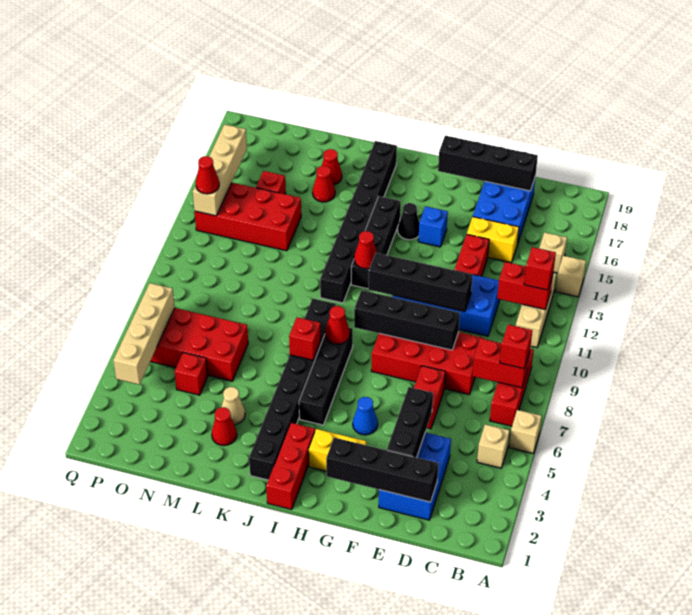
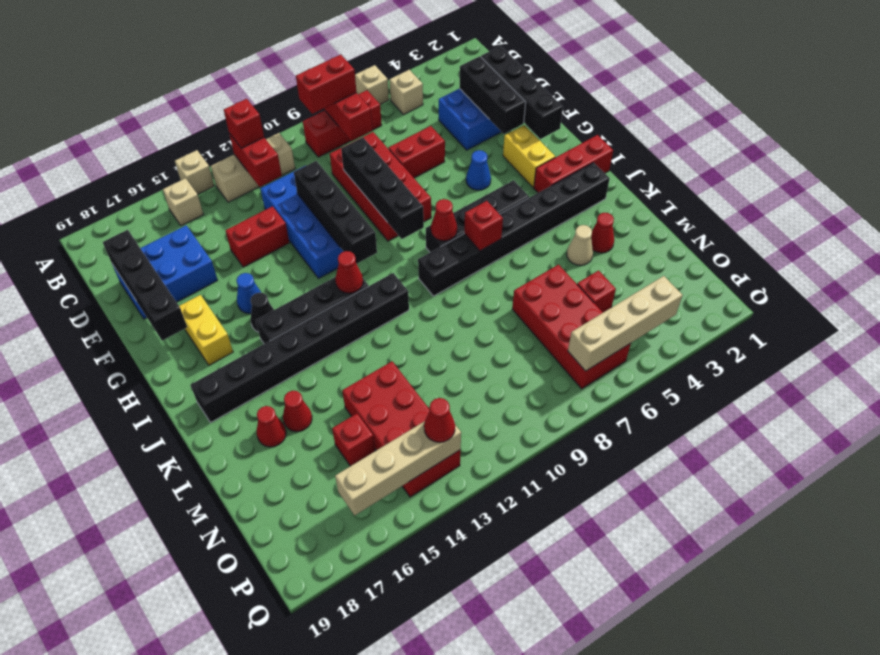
red brick B8 level 3 -> red brick B8:B9 level 3
yellow brick D15:E15 level 1 -> yellow brick G17:H17 level 1
black brick E3:E5 level 2 -> black brick D3:F3 level 2
blue brick G15 level 1 -> blue cone G15 level 1

